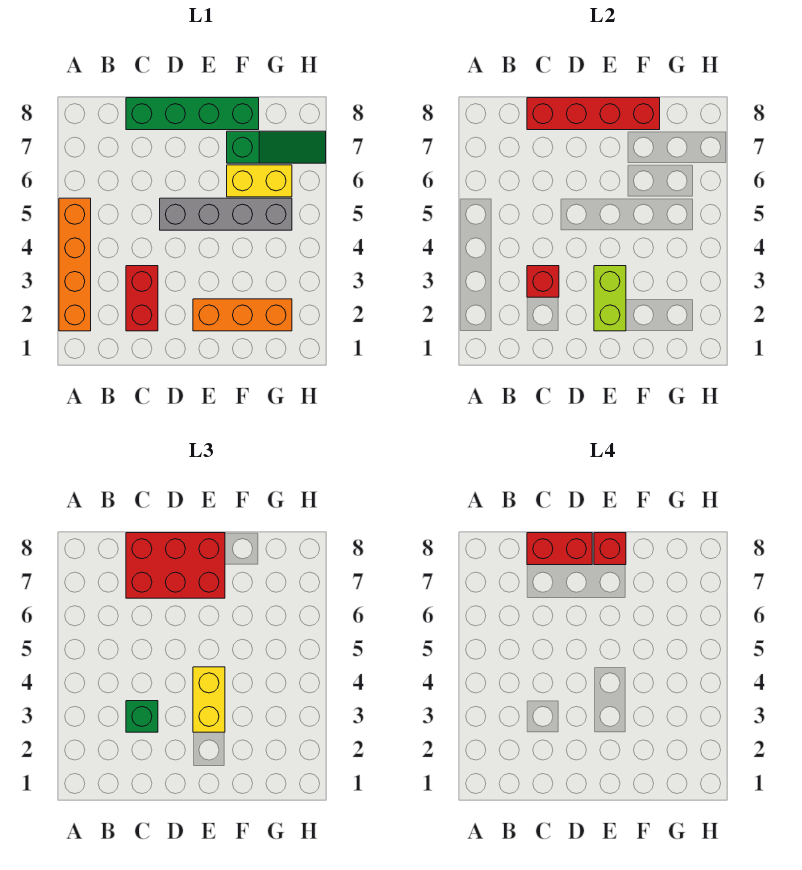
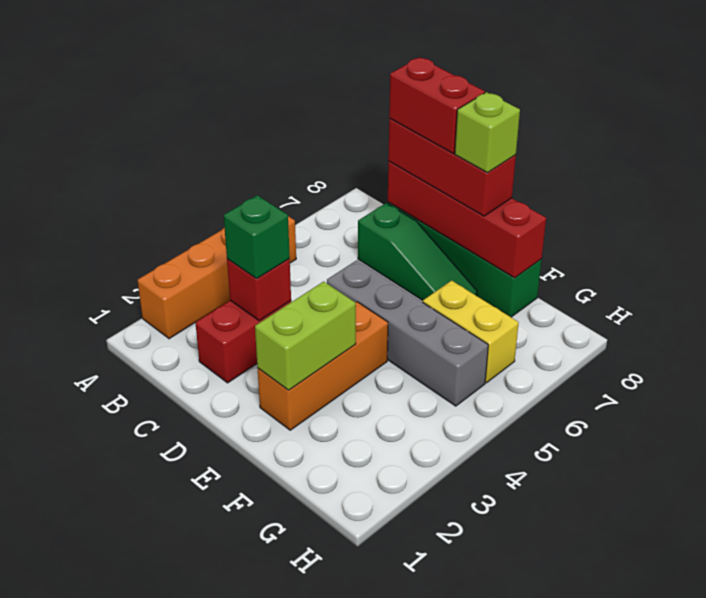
red brick C7:E8 level 3 -> red brick C8:E8 level 3
orange brick E2:G2 level 1 -> orange brick E2:E4 level 1
yellow brick E3:E4 level 3 -> none
red brick E8 level 4 -> lime brick E8 level 4
green slope F7:H7 level 1 top F -> green slope C7:E7 level 1 top C

